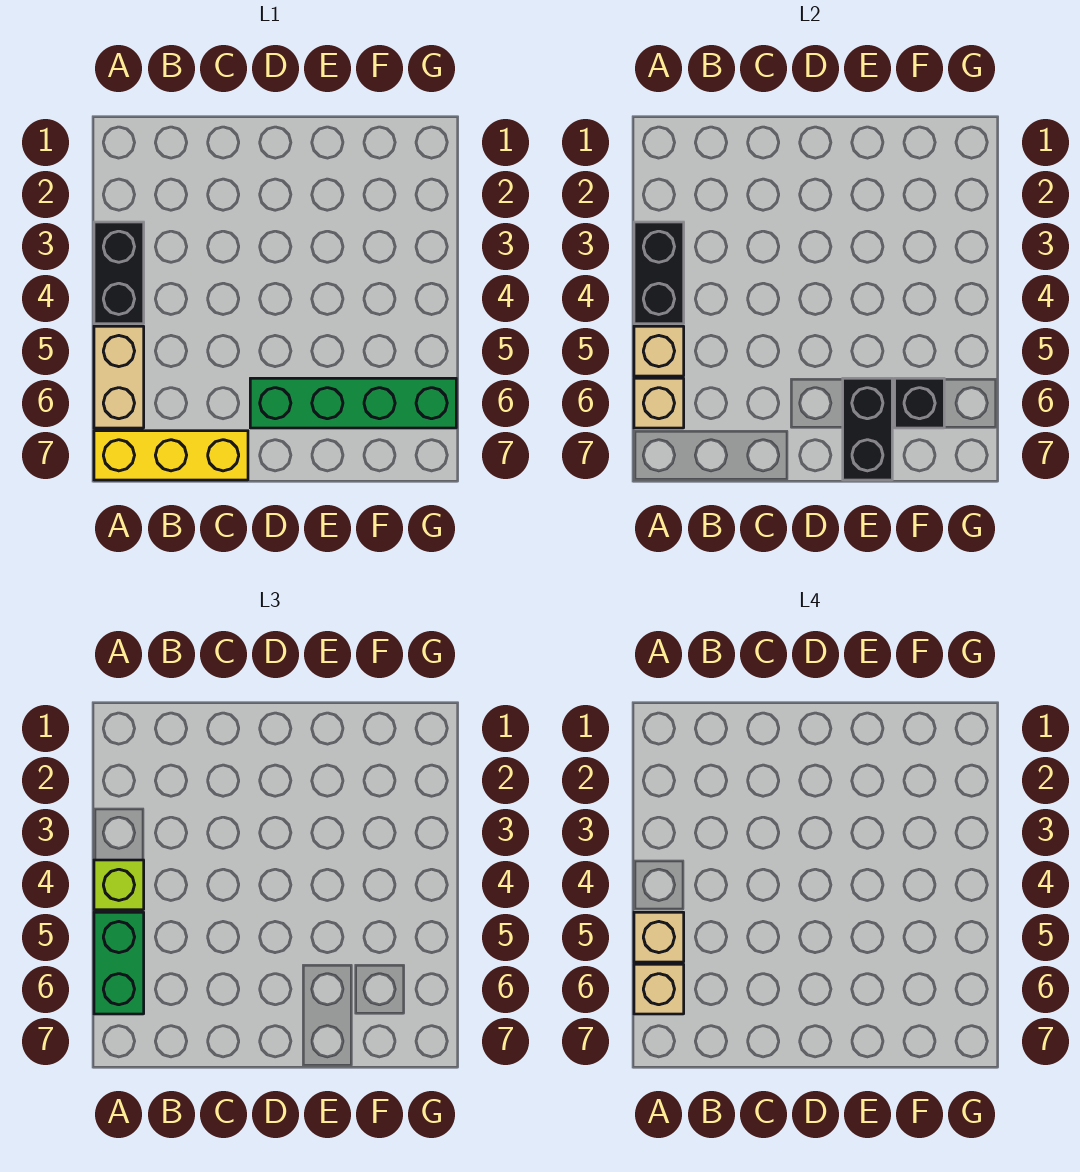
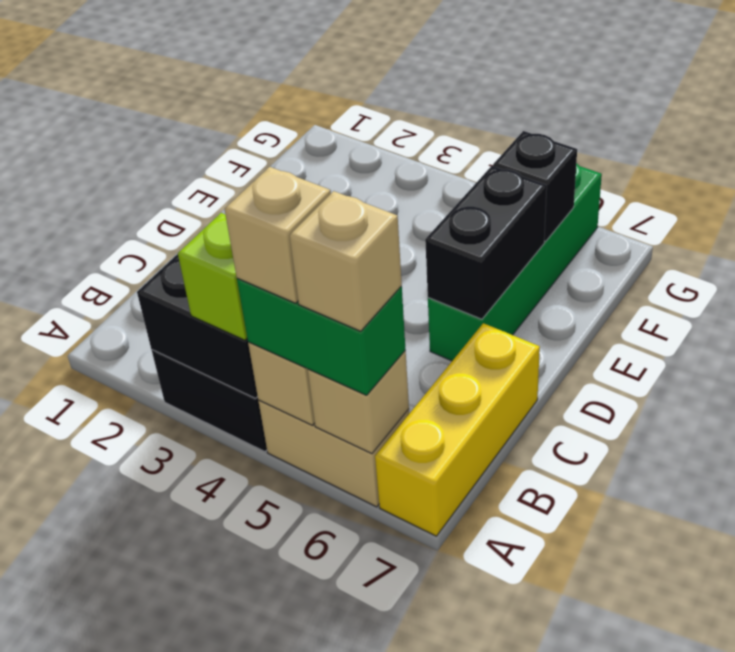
black brick E6:E7 level 2 -> black brick D6:E6 level 2

